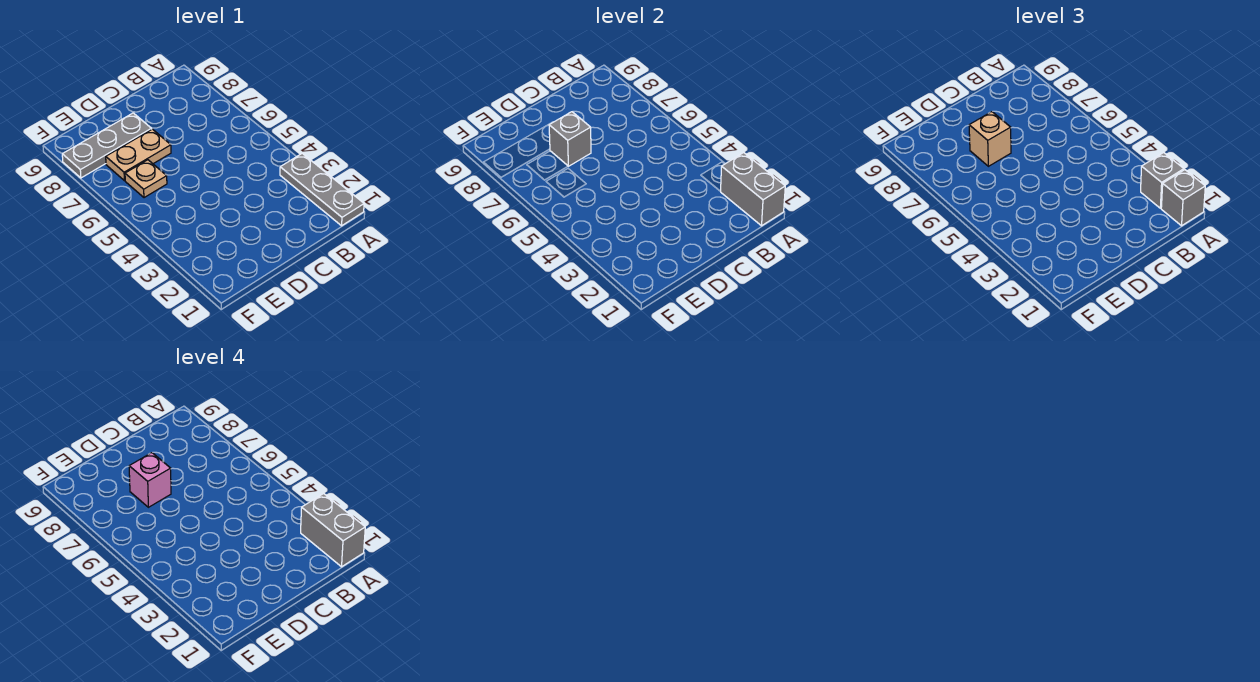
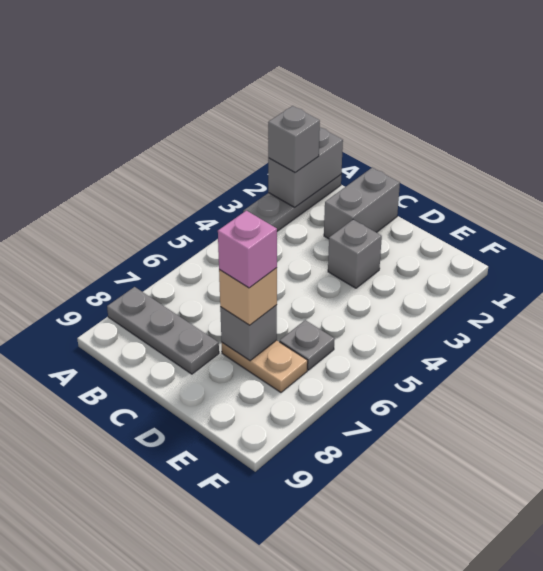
grey brick A1 level 3 -> grey brick D3 level 1
grey brick A1:A2 level 4 -> grey brick C1:C2 level 1
grey plate D8:F8 level 1 -> grey plate A8:C8 level 1
tan plate E6 level 1 -> grey plate E6 level 1

